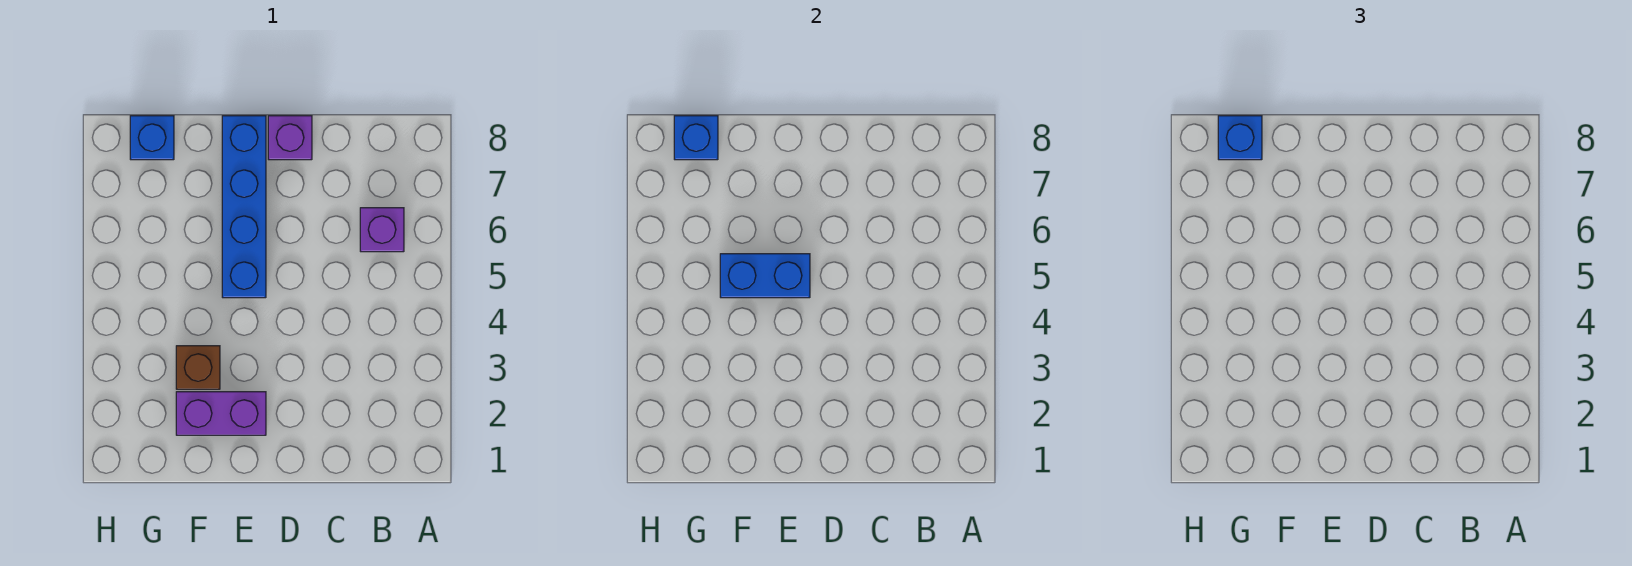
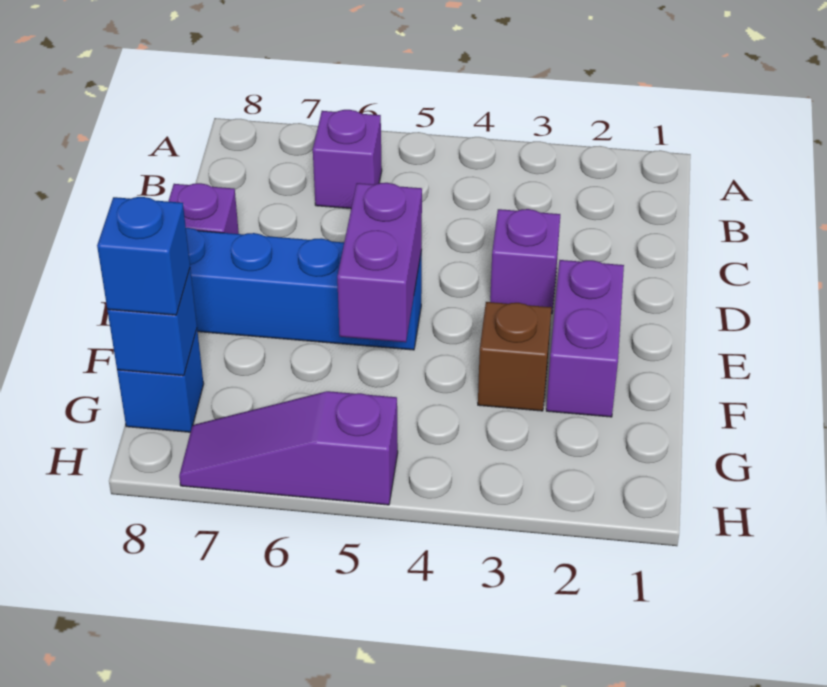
none -> purple brick D3 level 1
blue brick E5:F5 level 2 -> purple brick E5:F5 level 2
none -> purple slope H5:H7 level 1 top 5

